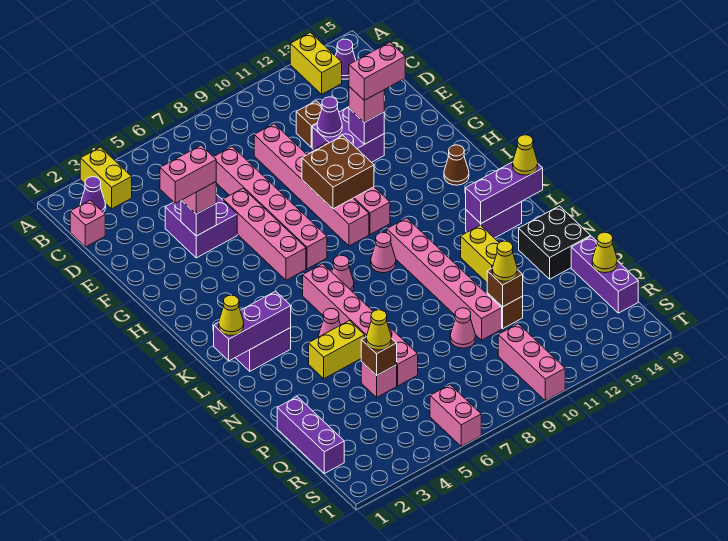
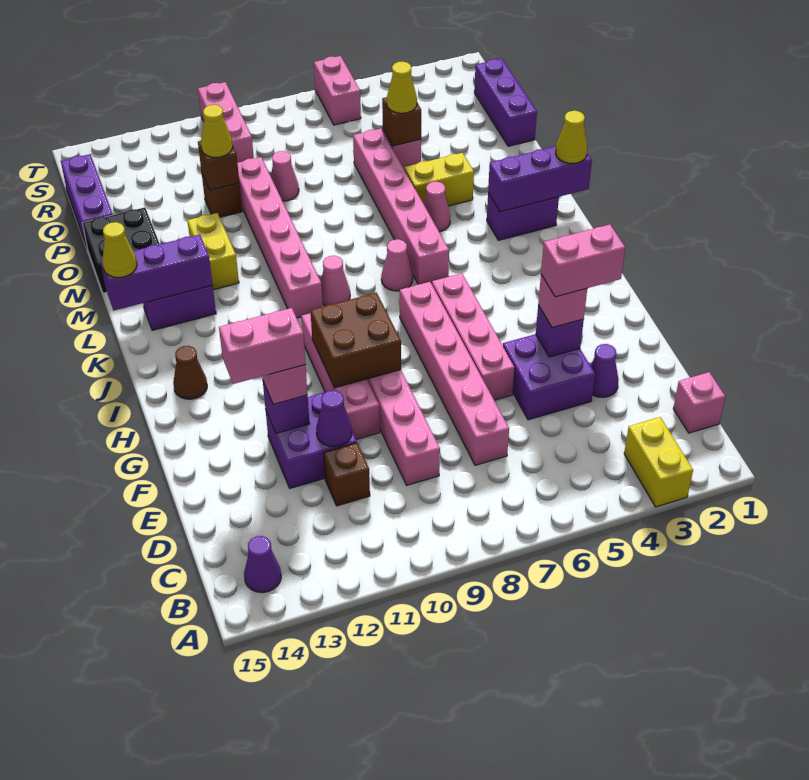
yellow brick A13:B13 level 1 -> none
purple cone B2 level 1 -> purple cone E3 level 1
yellow cone Q15 level 2 -> none

